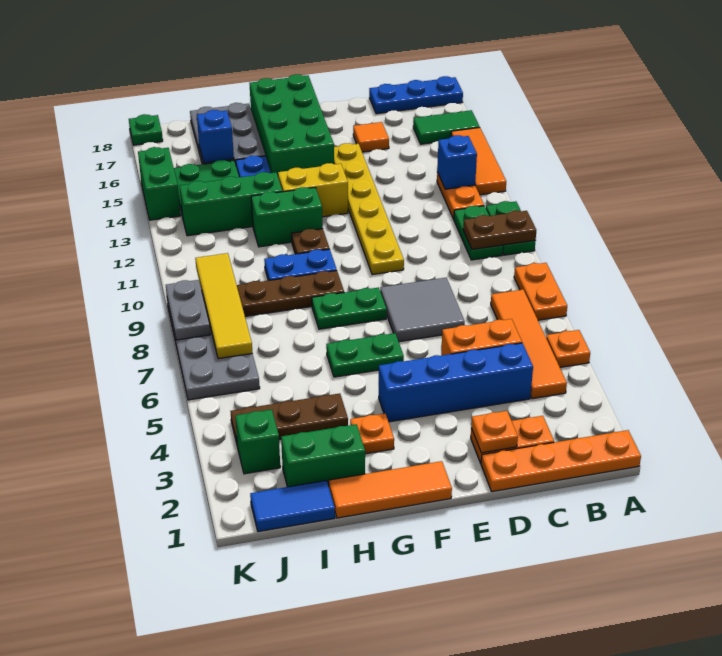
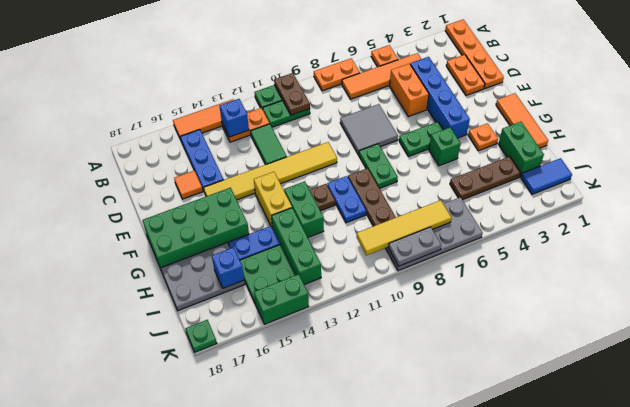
green tile A16:B16 level 1 -> green tile C12:D12 level 1
blue plate A18:C18 level 1 -> blue plate B15:D15 level 1
orange plate D2 level 2 -> none
yellow plate E10:E15 level 1 -> yellow tile E10:E15 level 1
green plate F6:G6 level 1 -> green plate F5:F6 level 1
brown plate H4:J4 level 1 -> brown plate I3:I5 level 1
blue tile I1:J1 level 1 -> blue tile J1:J2 level 1
green brick J3 level 1 -> green brick G5 level 1

